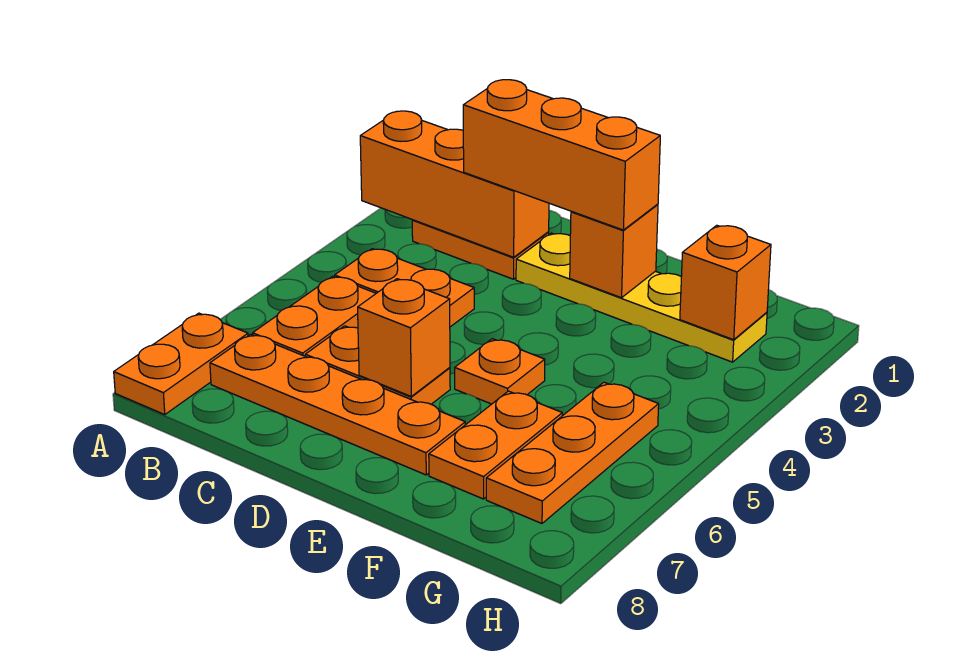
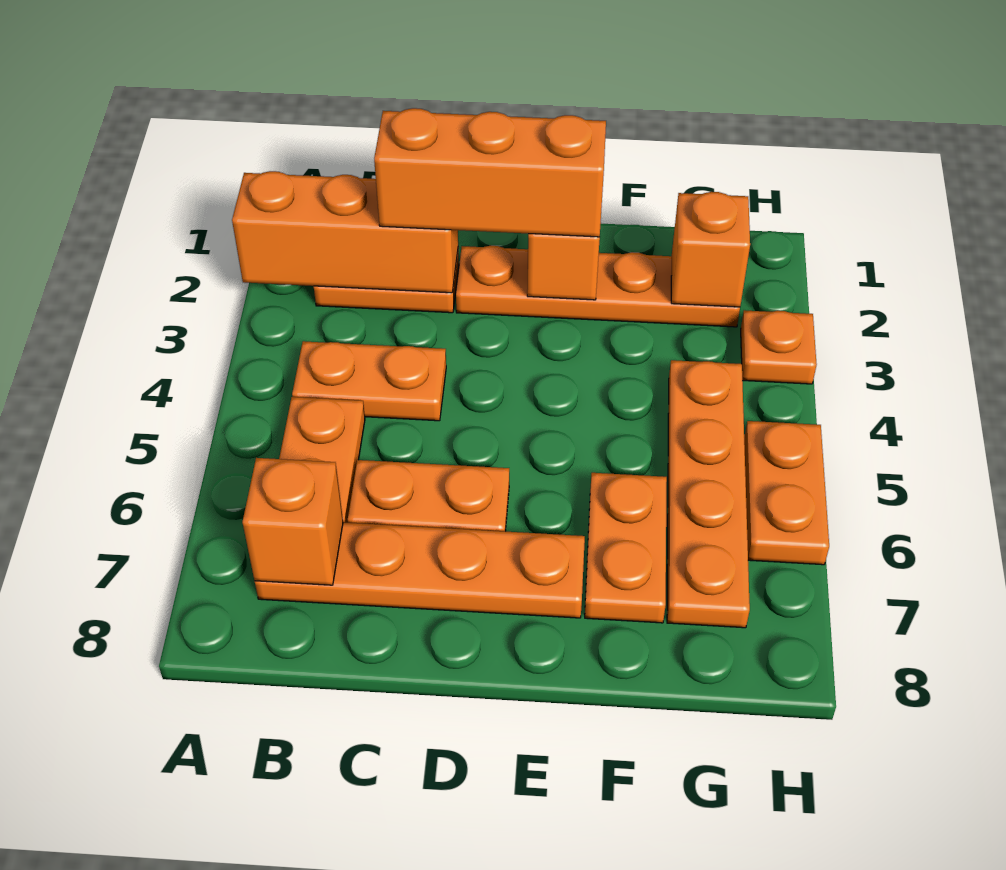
orange plate A7:A8 level 1 -> orange plate H5:H6 level 1
yellow plate D2:G2 level 1 -> orange plate D2:G2 level 1
orange brick D6 level 2 -> orange brick B7 level 2
orange plate E5 level 1 -> orange plate H3 level 1
orange plate G5:G7 level 1 -> orange plate G4:G7 level 1

